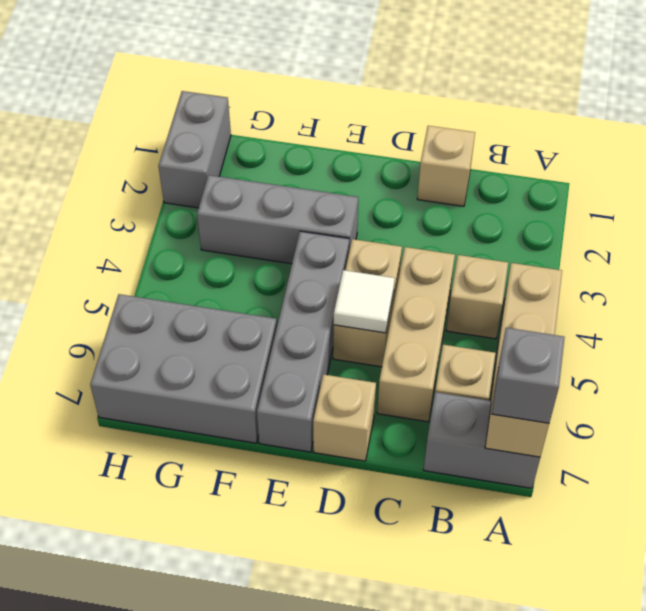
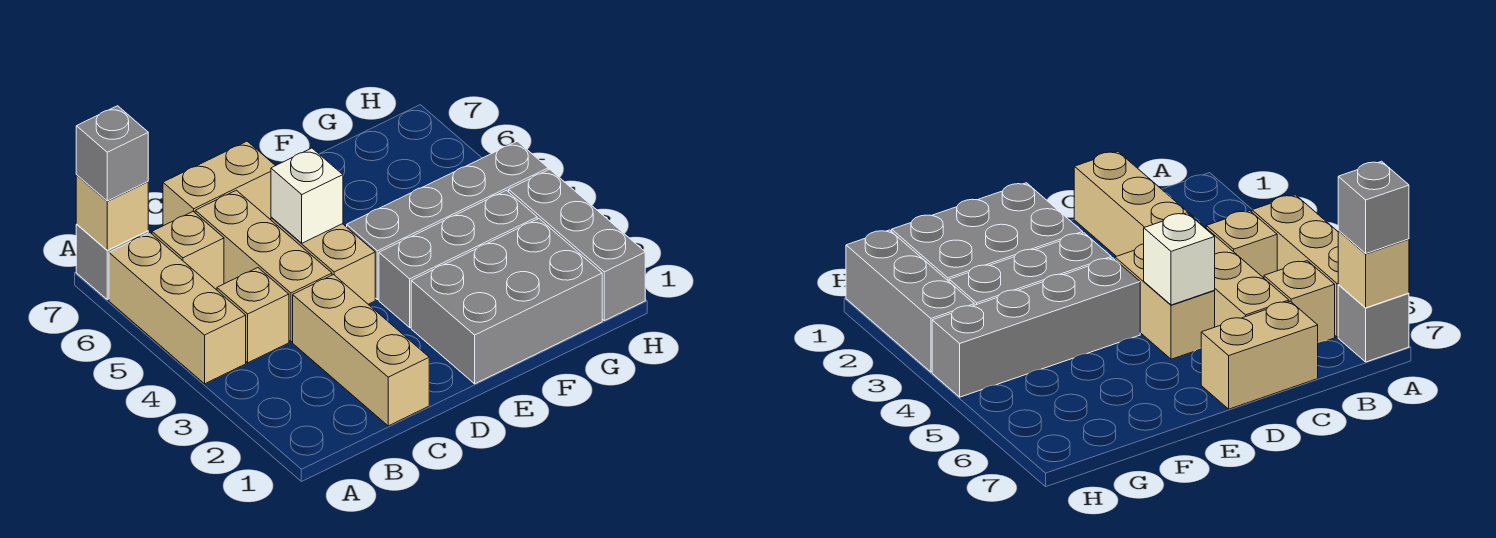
grey brick A7:B7 level 1 -> grey brick A7 level 1
tan brick C1 level 1 -> tan brick C1:C3 level 1
white tile D5 level 2 -> white brick D5 level 2
tan brick D7 level 1 -> tan brick C7:D7 level 1
grey brick E4:E7 level 1 -> grey brick E4:H4 level 1
grey brick F6:H7 level 1 -> grey brick E1:G2 level 1
grey brick H1:H2 level 1 -> grey brick H1:H3 level 1

